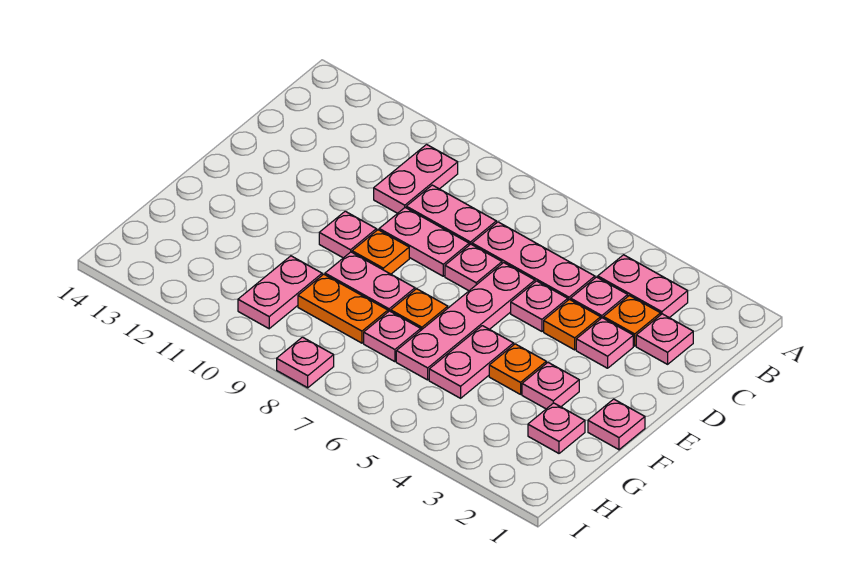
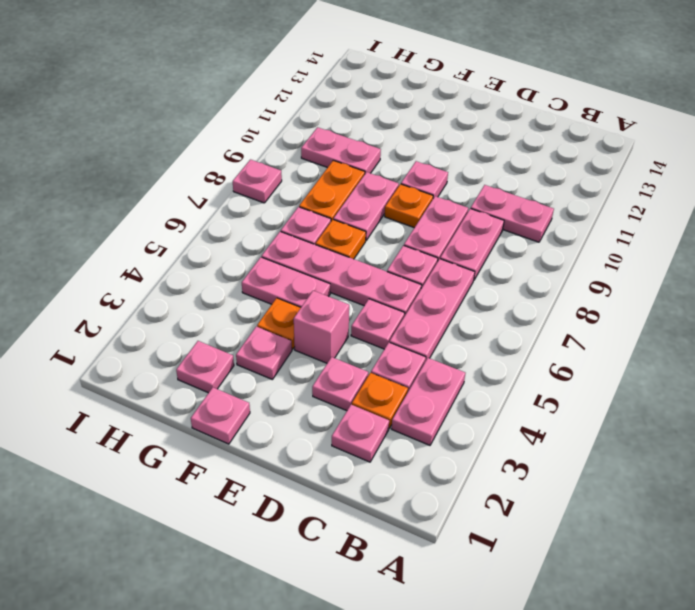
orange plate D4 level 1 -> none
none -> pink brick E4 level 1

